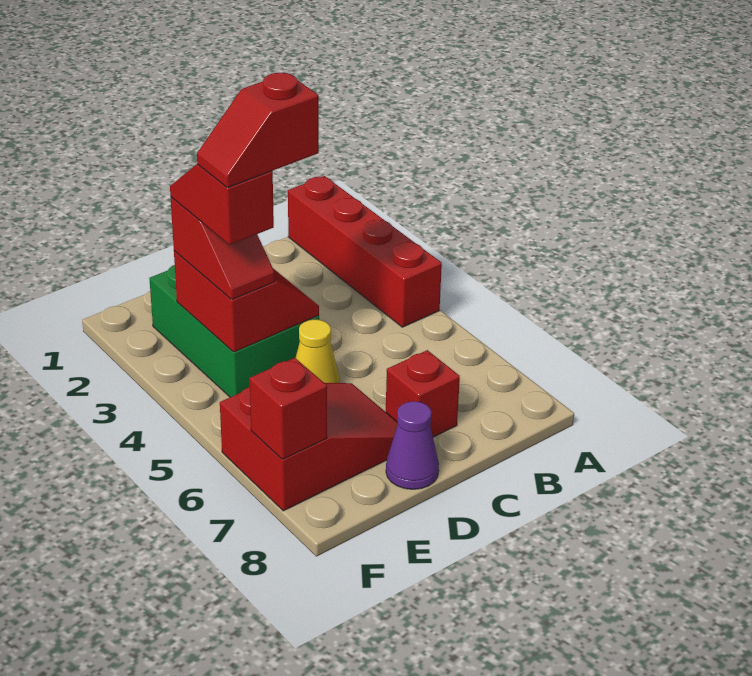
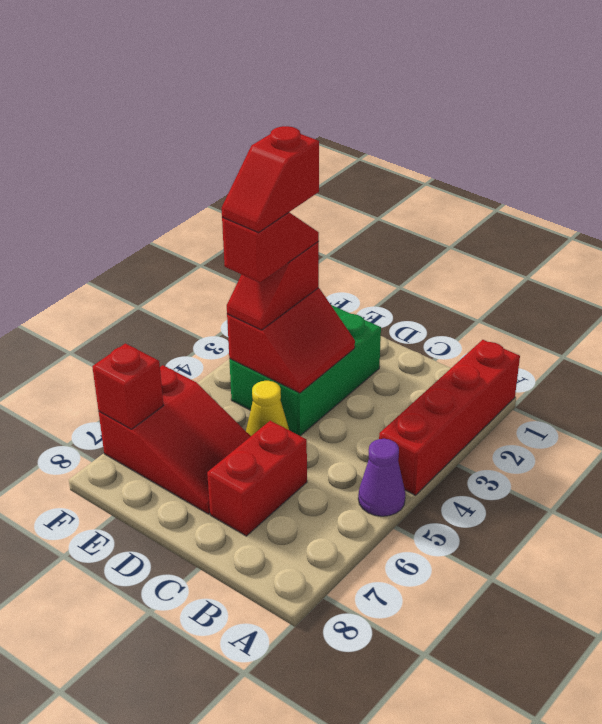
red brick C7 level 1 -> red brick C6:C7 level 1
red slope D4:E4 level 5 top D -> red slope E3:E4 level 5 top 3
purple cone D8 level 1 -> purple cone A5 level 1

